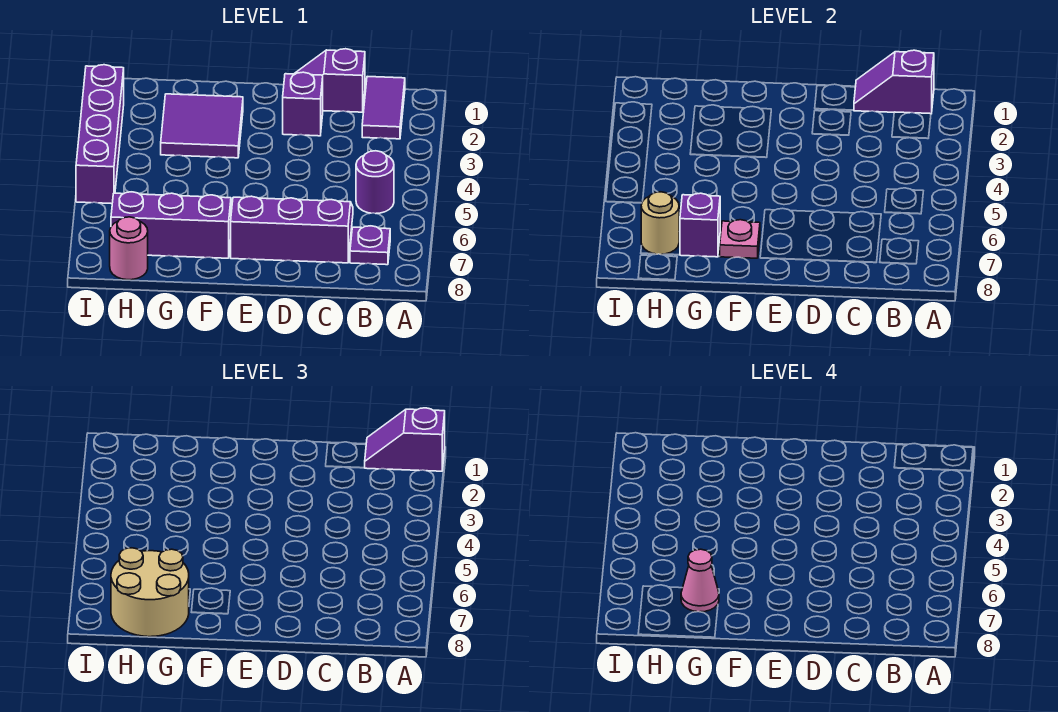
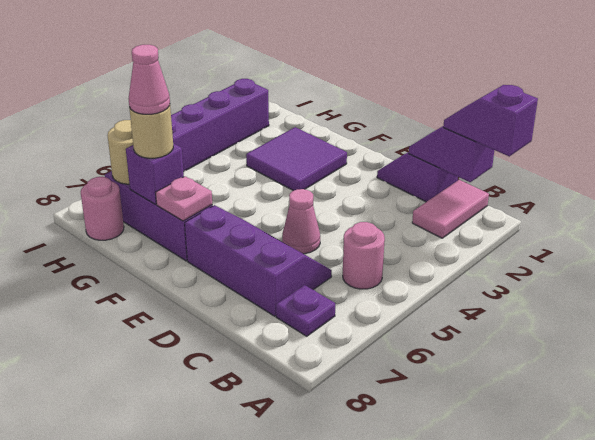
purple tile B1:B2 level 1 -> pink tile B1:B2 level 1
purple round brick B5 level 1 -> pink round brick B5 level 1
purple brick D2 level 1 -> none
none -> pink cone D5 level 1
tan round brick G7:H8 level 3 -> tan round brick G7 level 3

